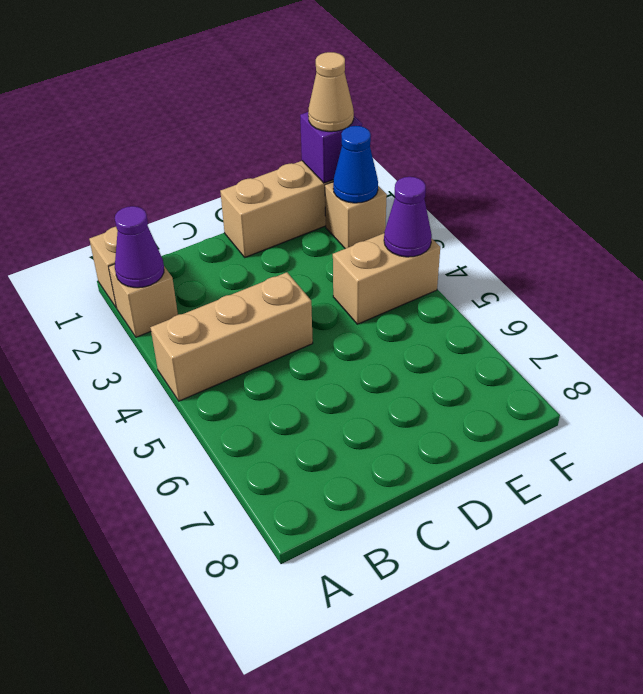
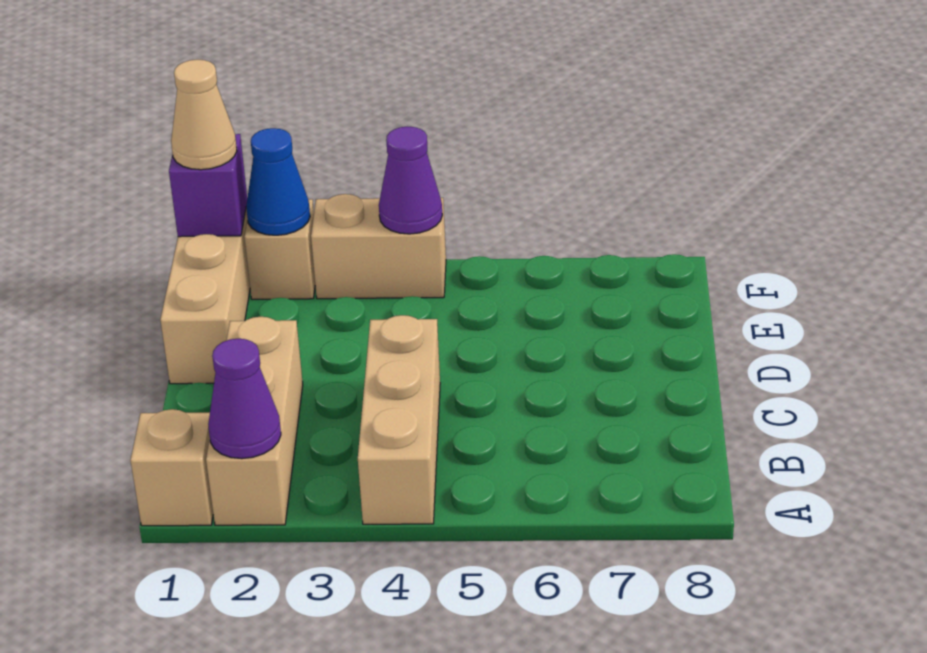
tan brick A2 level 1 -> tan brick A2:C2 level 1
tan brick E4:F4 level 1 -> tan brick F3:F4 level 1

